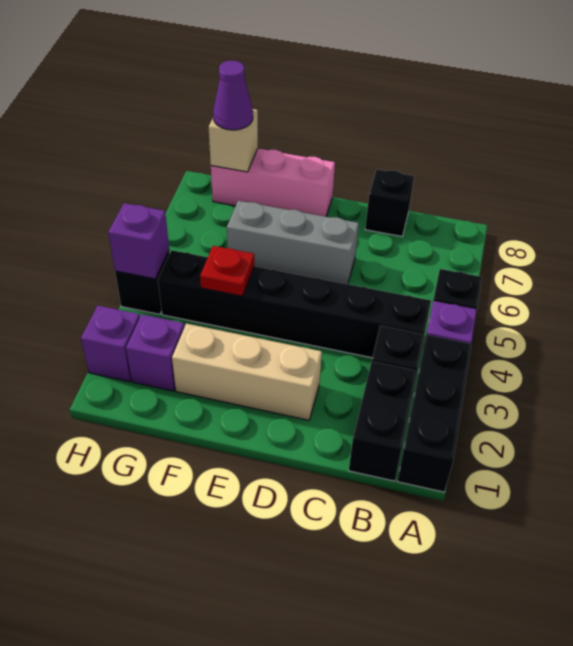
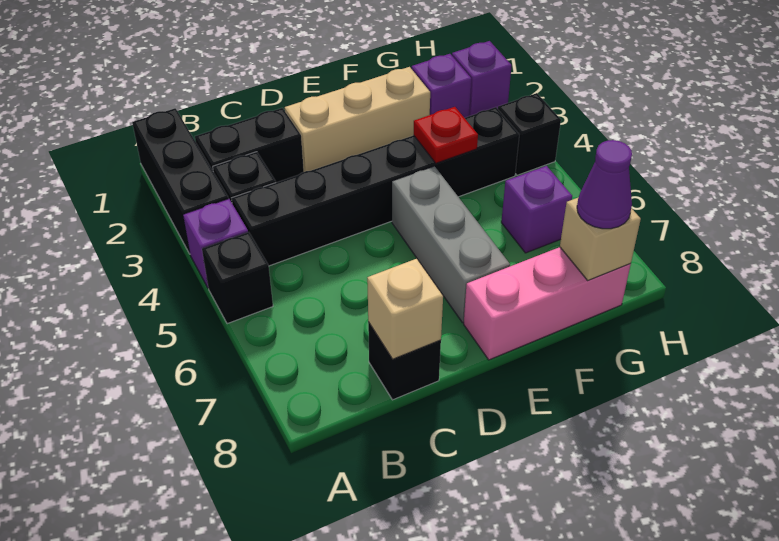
black brick B1:B2 level 1 -> black brick B2:C2 level 1
none -> tan brick C8 level 2
grey brick D6:F6 level 1 -> grey brick E5:E7 level 1
purple brick H4 level 2 -> purple brick G6 level 1

